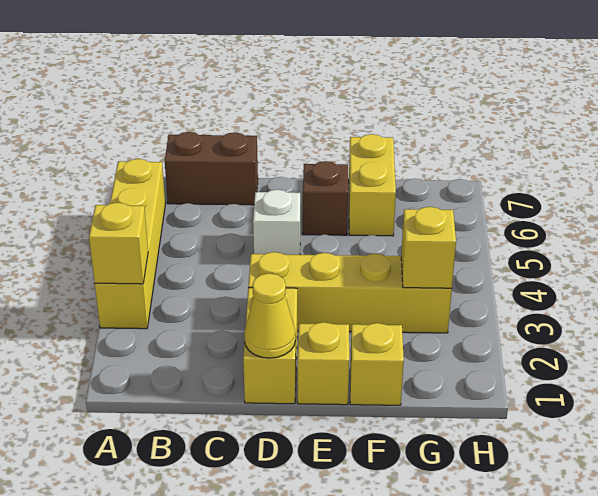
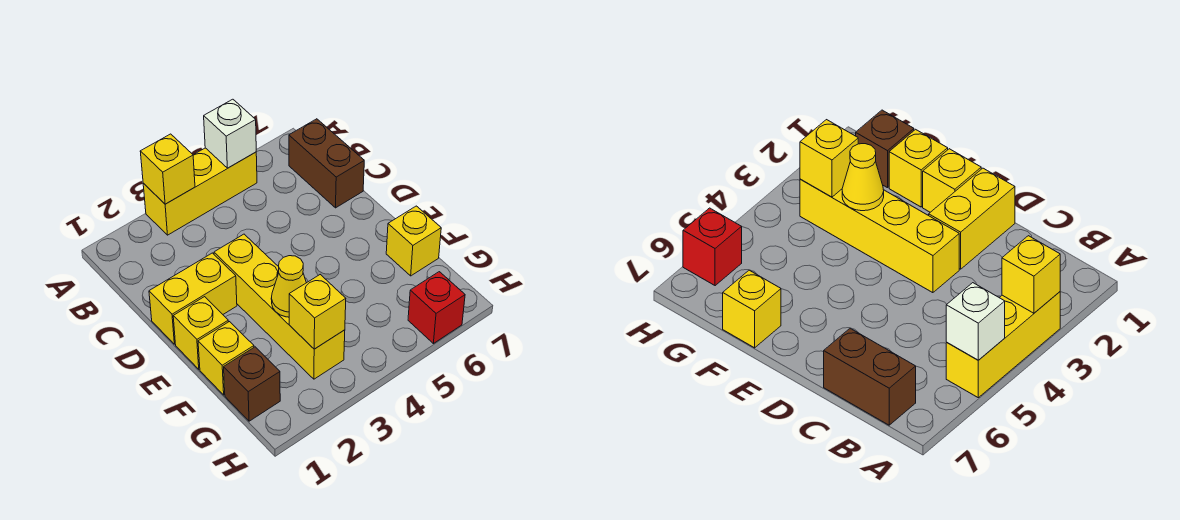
yellow brick A3:A6 level 1 -> yellow brick A3:A5 level 1
yellow cone D1 level 2 -> yellow cone F3 level 2
white brick D5 level 1 -> white brick A5 level 2
brown brick E6 level 1 -> brown brick G1 level 1
yellow brick F6:F7 level 1 -> yellow brick F7 level 1
none -> red brick H6 level 1

